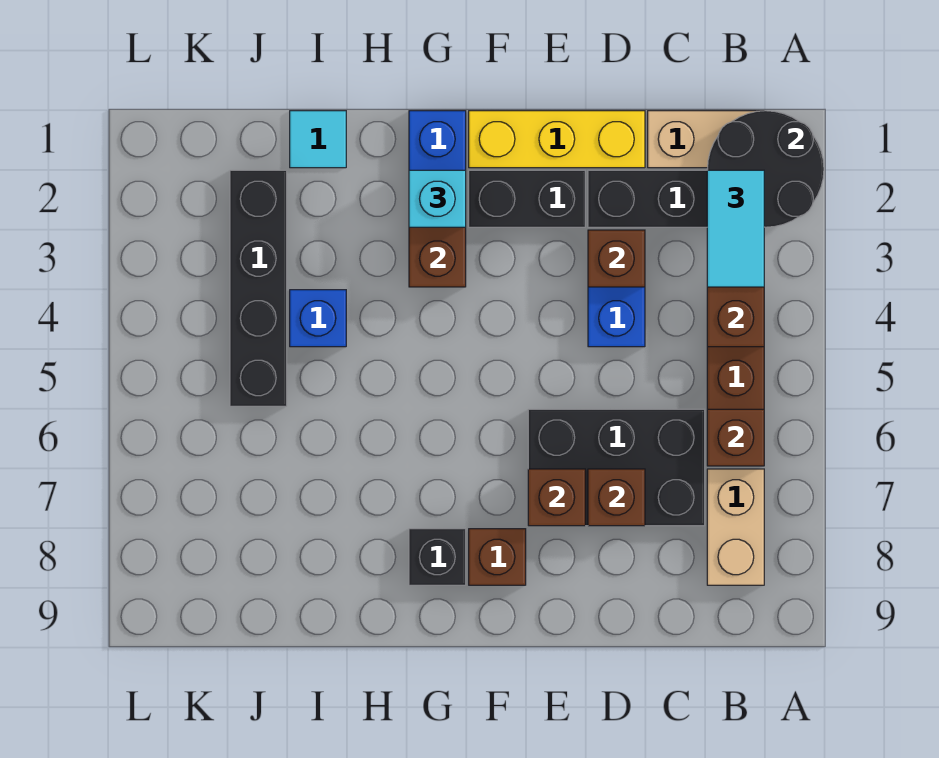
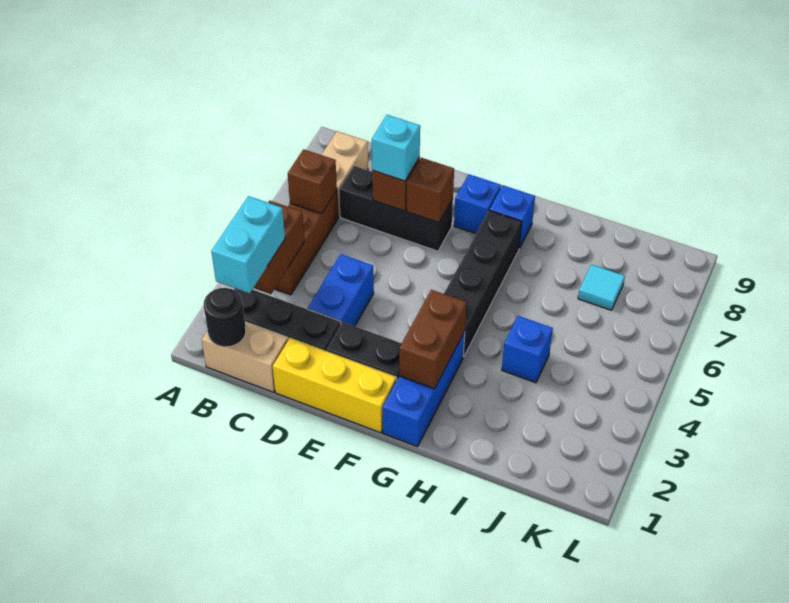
black round brick A1:B2 level 2 -> black round brick B1 level 2
cyan tile B2:B3 level 3 -> cyan brick B2:B3 level 3
black brick C6:E7 level 1 -> black brick C7:E7 level 1
brown brick D3 level 2 -> none
brown brick F8 level 1 -> blue brick F8 level 1
cyan brick G2 level 3 -> cyan brick D7 level 3
black brick G8 level 1 -> blue brick G8 level 1
cyan tile I1 level 1 -> cyan tile J7 level 1
black brick J2:J5 level 1 -> black brick G4:G7 level 1

